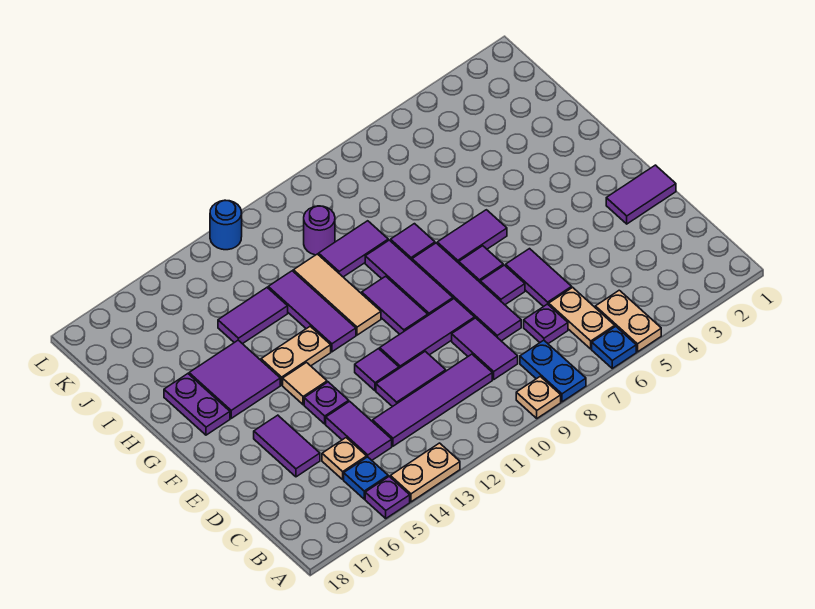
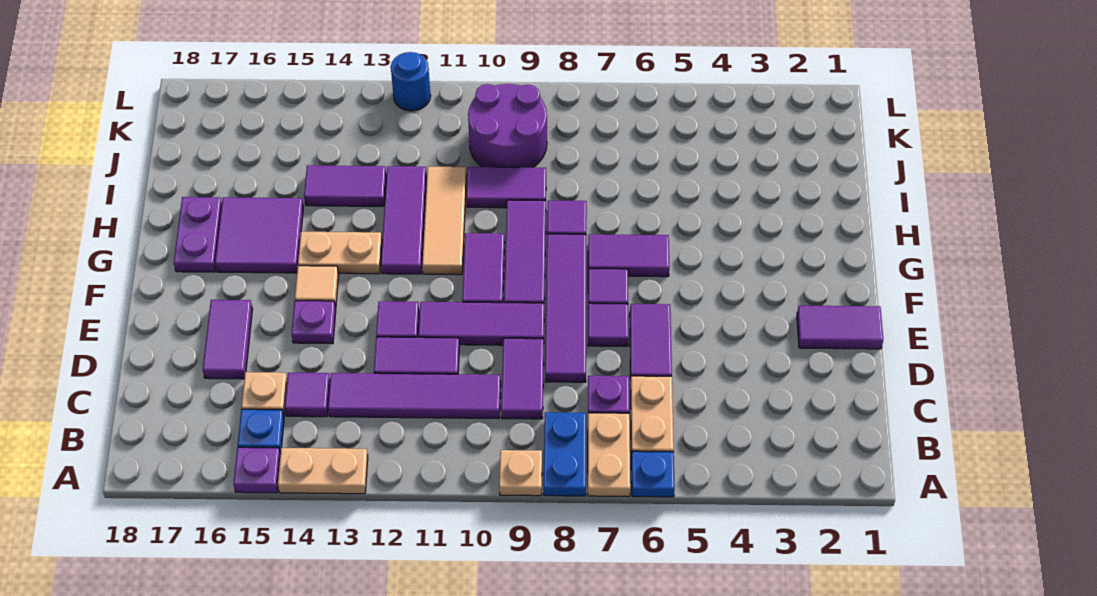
tan plate A5:B5 level 1 -> tan plate A7:B7 level 1
purple tile C14:D14 level 1 -> purple tile C14 level 1
purple round brick J10 level 1 -> purple round brick J9:K10 level 1

